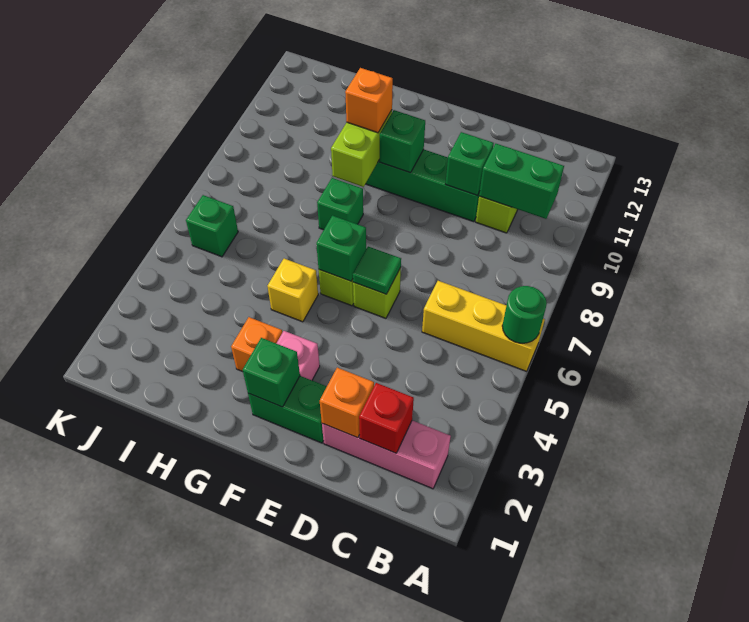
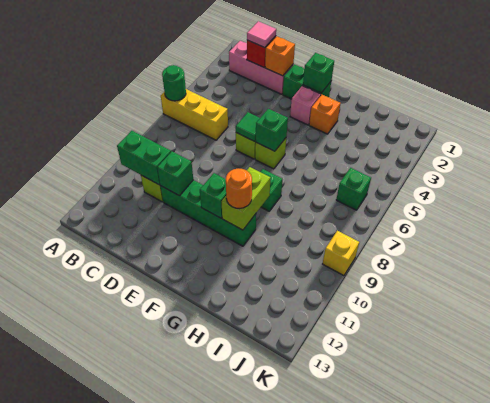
none -> pink tile C2 level 3
yellow brick G5 level 1 -> yellow brick K9 level 1
orange brick G10 level 3 -> orange round brick G10 level 3

